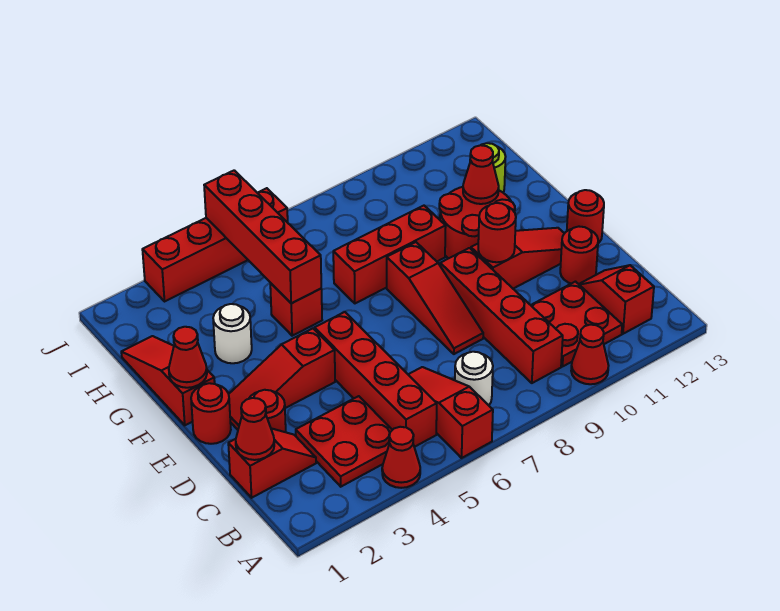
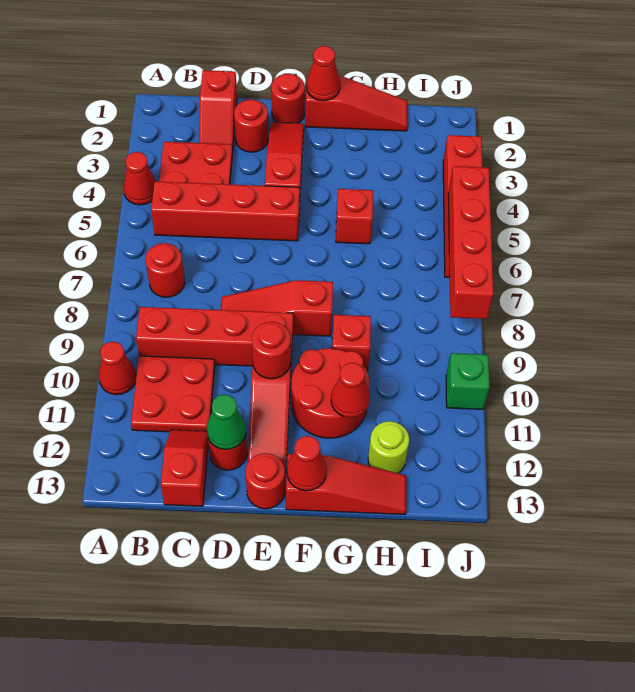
red slope A6:C6 level 1 top A -> red slope F13:H13 level 1 top F
white round brick B7 level 1 -> red round brick B7 level 1
red slope B12:C12 level 1 top B -> red slope C12:C13 level 1 top 13
red cone C1 level 2 -> red cone F13 level 2
none -> green cone D12 level 2
white round brick G3 level 1 -> none
red brick G5:J5 level 2 -> red brick J5:J8 level 2
red brick G7:G9 level 1 -> red brick G9 level 1
none -> green brick J10 level 1

